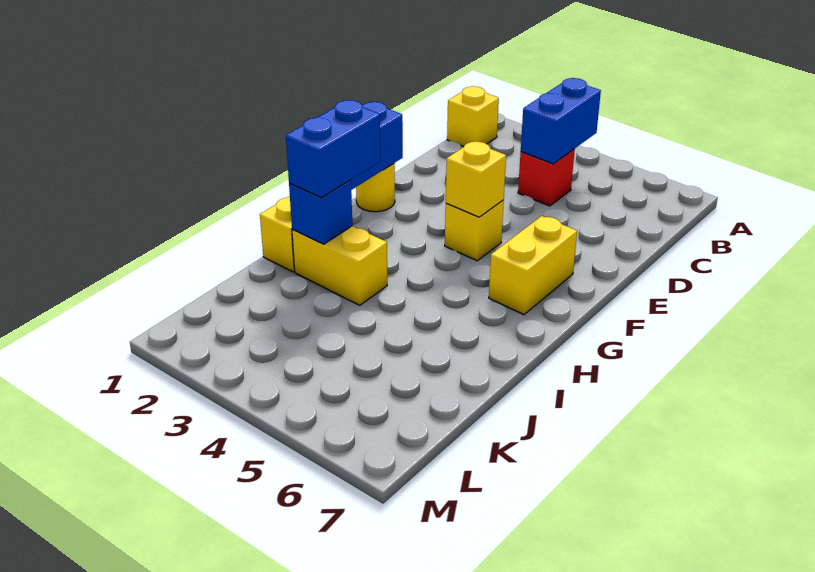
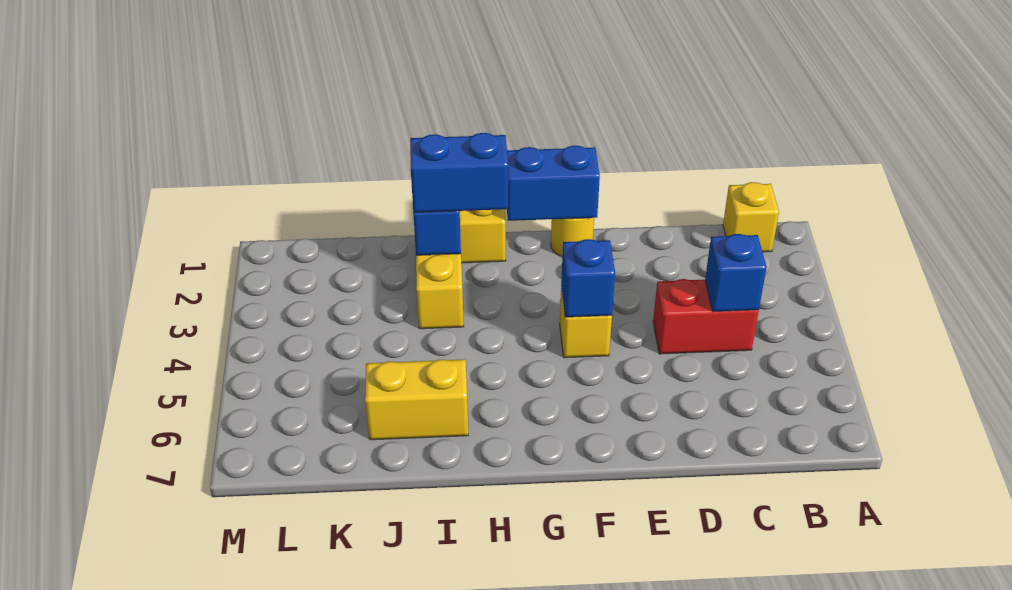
blue brick B4:C4 level 2 -> blue brick C4 level 2
red brick C4 level 1 -> red brick C4:D4 level 1
yellow brick F4 level 2 -> blue brick F4 level 2
yellow brick F6:G6 level 1 -> yellow brick I6:J6 level 1

